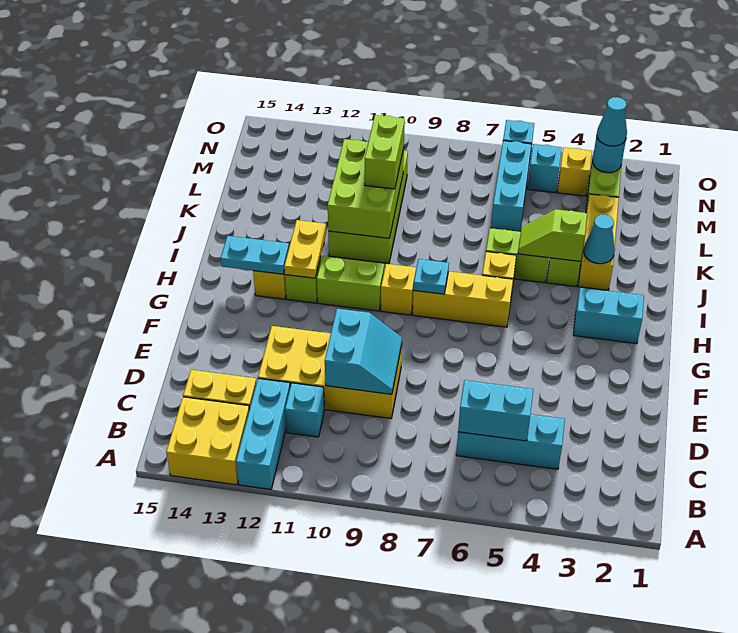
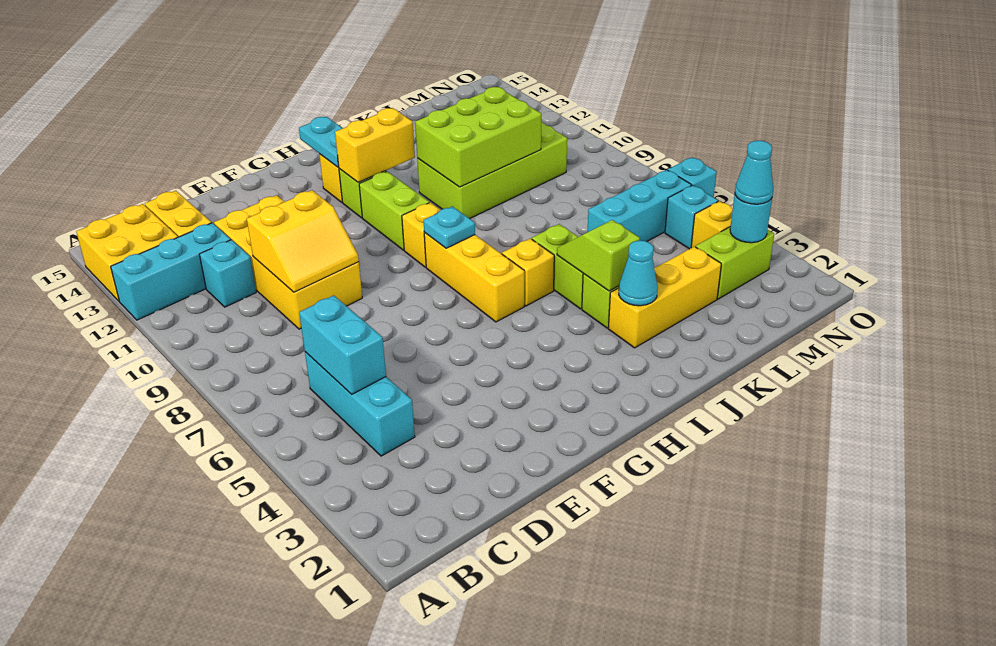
cyan slope D9:E10 level 2 top 10 -> yellow slope D9:E10 level 2 top 10
cyan brick H2:H3 level 1 -> none
yellow plate H12:I12 level 2 -> yellow brick H12:I12 level 2
lime brick K10:L10 level 3 -> none

